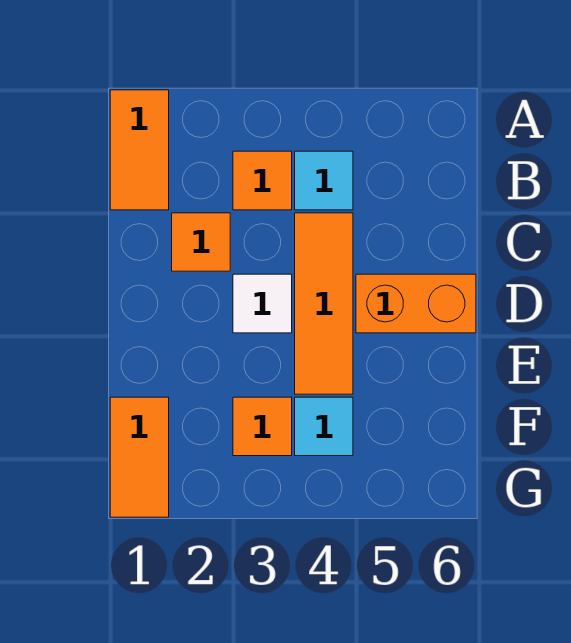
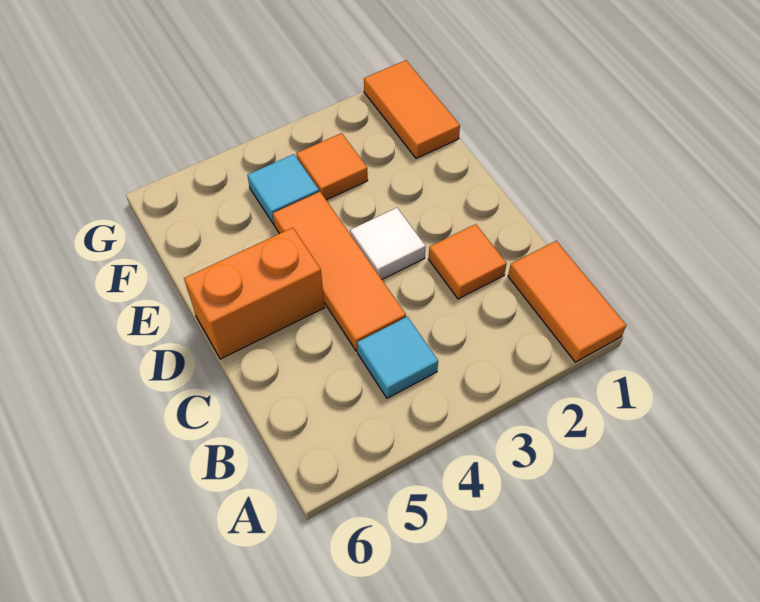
orange tile B3 level 1 -> none

